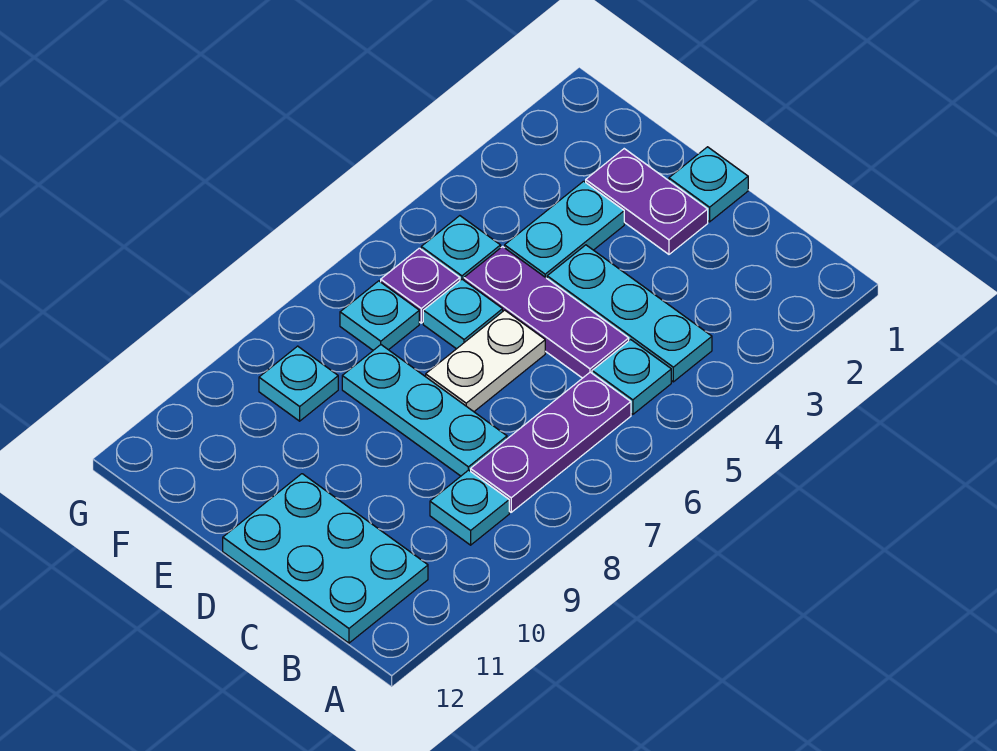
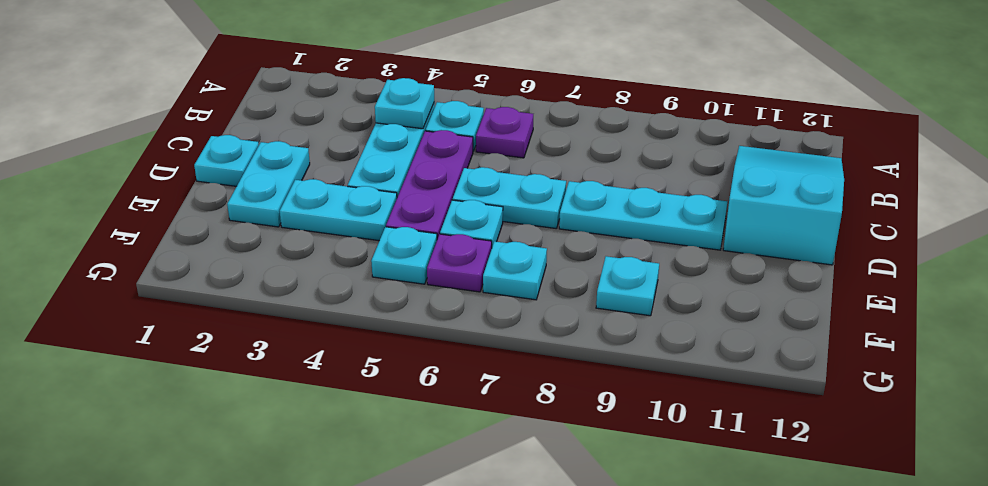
purple plate B6:B8 level 1 -> purple plate B6 level 1
cyan plate B9 level 1 -> cyan plate B4 level 2
cyan plate B11:D12 level 1 -> cyan slope B11:D12 level 1 top D
cyan plate C8:E8 level 1 -> cyan plate D8:D10 level 1
purple plate D2:E2 level 1 -> cyan plate D2:E2 level 1
white plate D6:D7 level 1 -> cyan plate D6:D7 level 1

